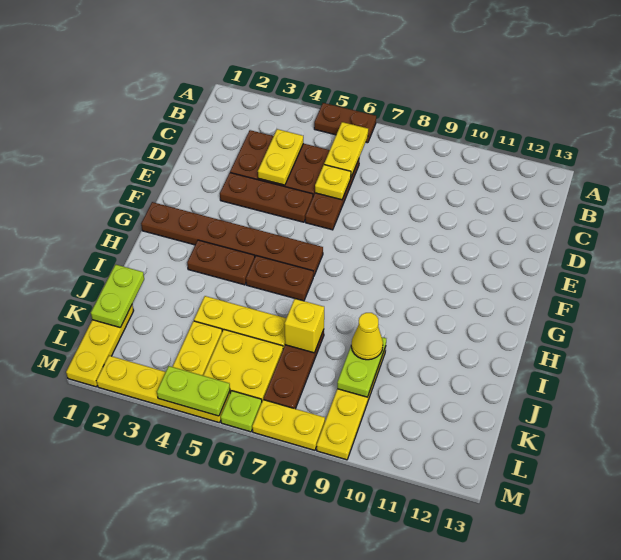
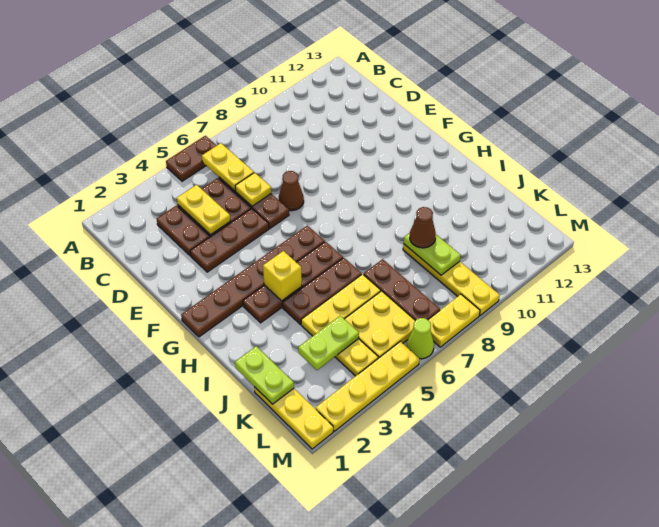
none -> brown cone E7 level 1
none -> brown plate I4:I6 level 1
yellow brick J7 level 2 -> yellow brick H4 level 2
yellow cone J9 level 3 -> brown cone J9 level 3
lime plate M4:M5 level 2 -> lime plate K3:K4 level 2
lime plate M6 level 1 -> lime cone M6 level 1

